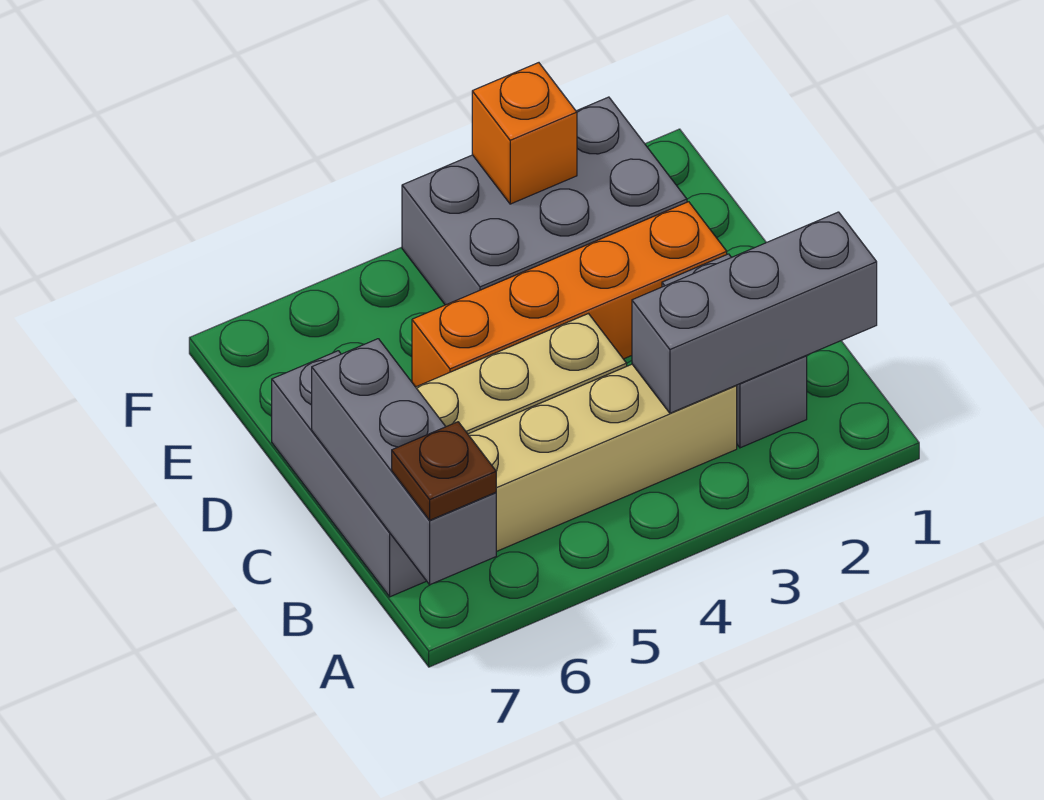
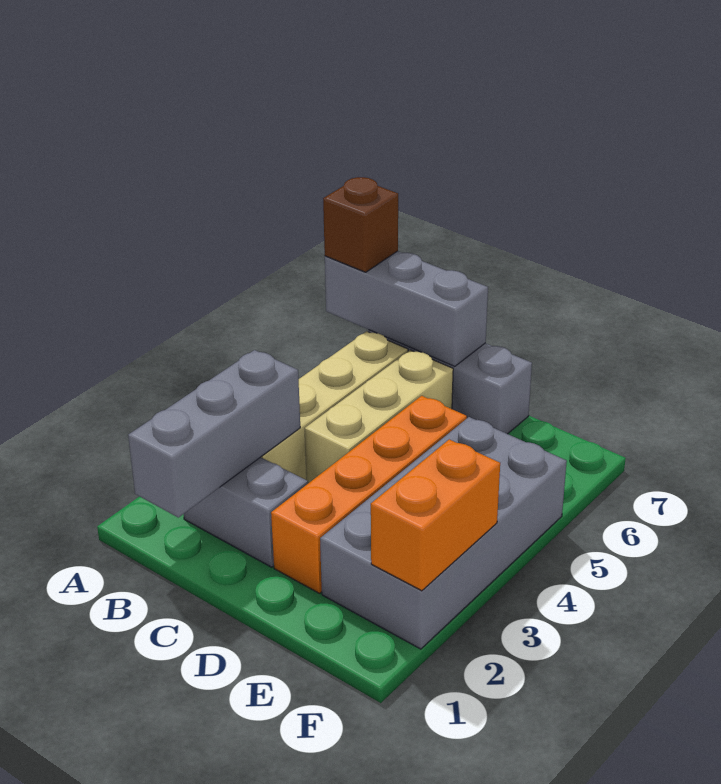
brown plate A7 level 3 -> brown brick A7 level 3
grey brick E2:F4 level 1 -> grey brick E2:F5 level 1
orange brick F3 level 2 -> orange brick F2:F3 level 2

